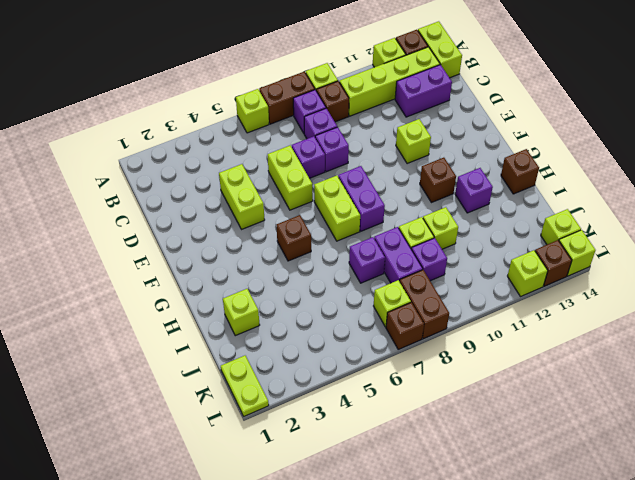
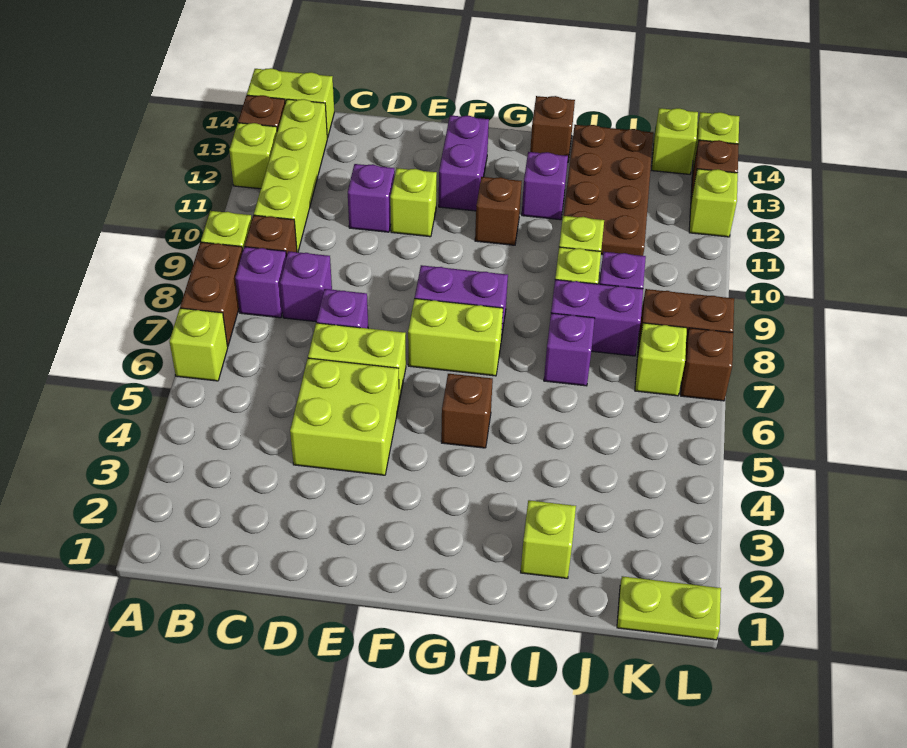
purple brick C12:C13 level 1 -> purple brick F12:F13 level 1
lime brick D4:E4 level 1 -> lime brick D4:E5 level 1
purple brick D8 level 1 -> purple brick D11 level 1
none -> brown plate I11:J14 level 1

